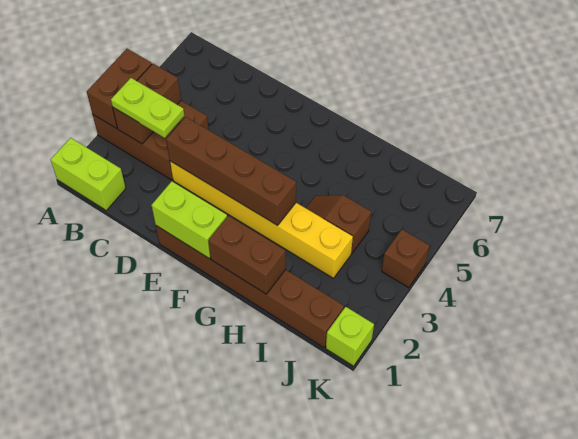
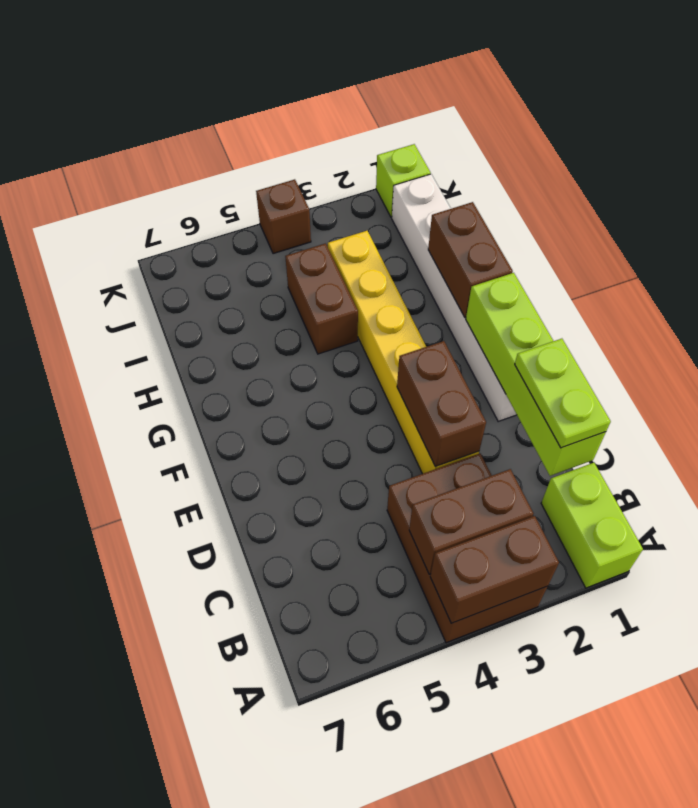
lime plate B3:C3 level 3 -> lime plate C1:D1 level 3
brown brick D3:G3 level 2 -> brown brick D3:E3 level 2
brown brick E1:J1 level 1 -> white brick E1:J1 level 1
lime brick E1:F1 level 2 -> lime brick C1:F1 level 2
brown slope H4:I4 level 1 top I -> brown brick H4:I4 level 1

